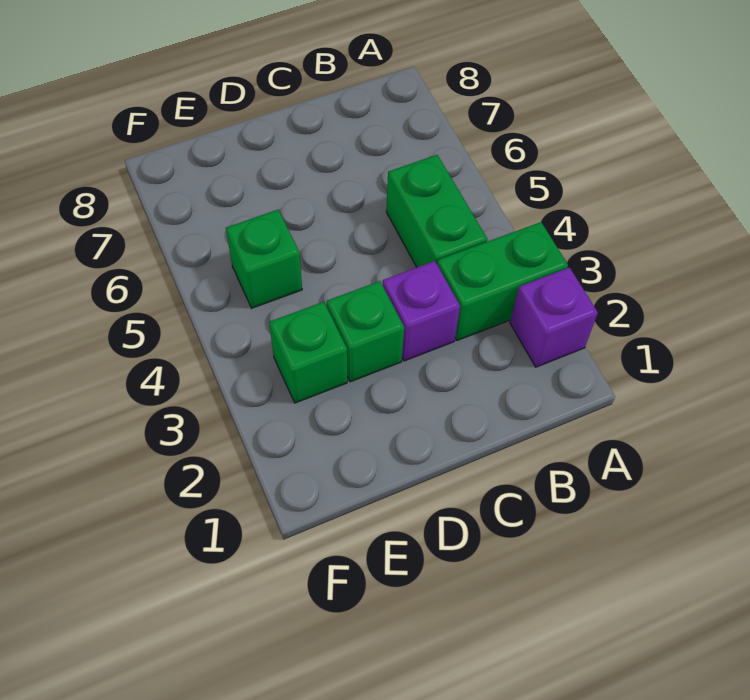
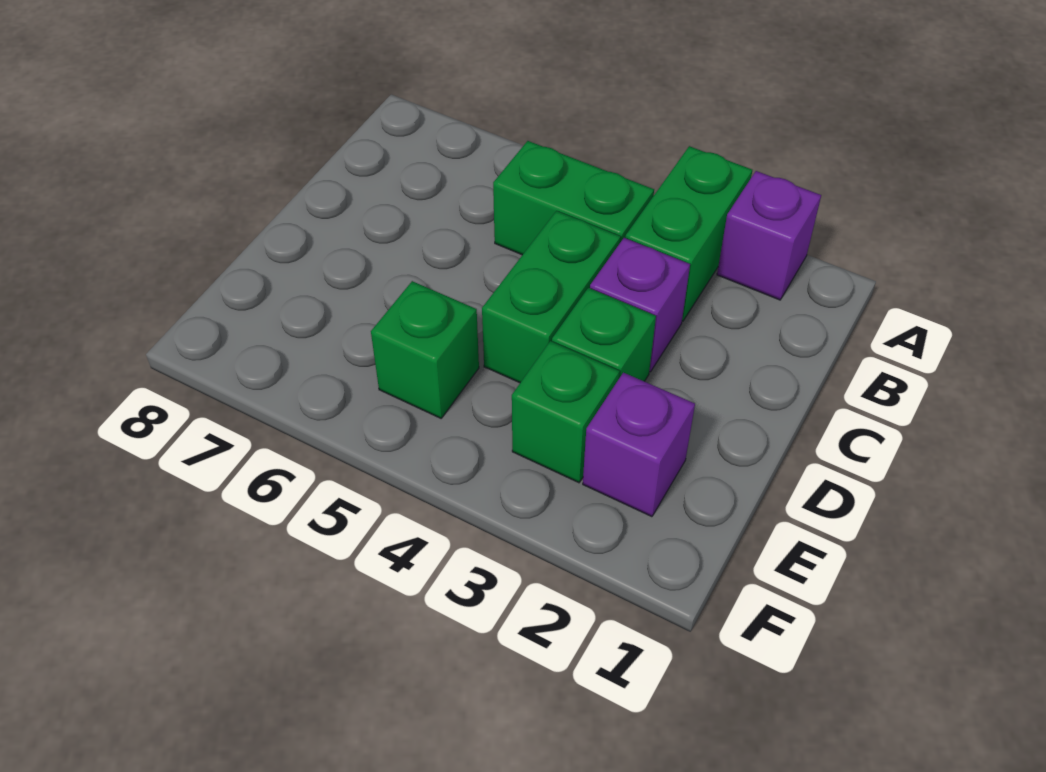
none -> green brick C4:D4 level 1
none -> purple brick E2 level 1

